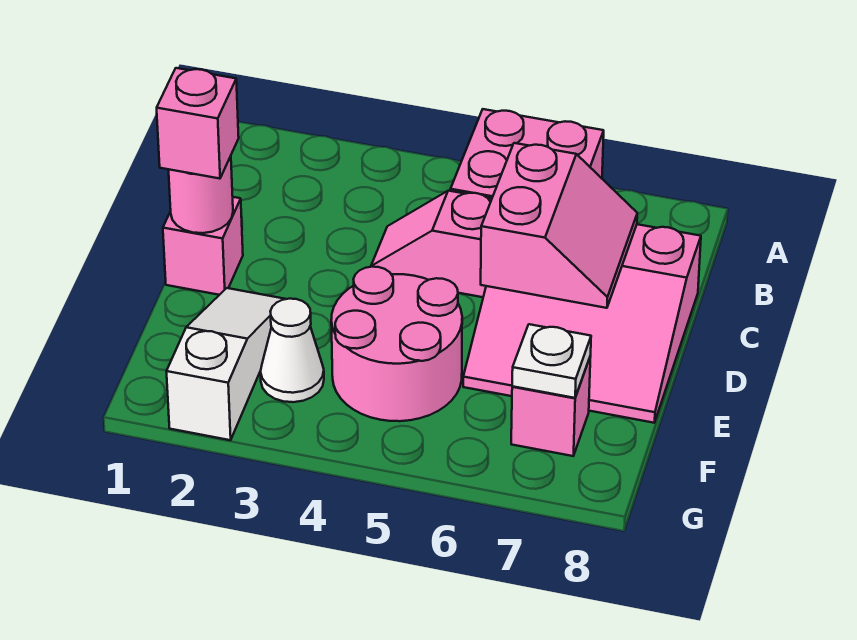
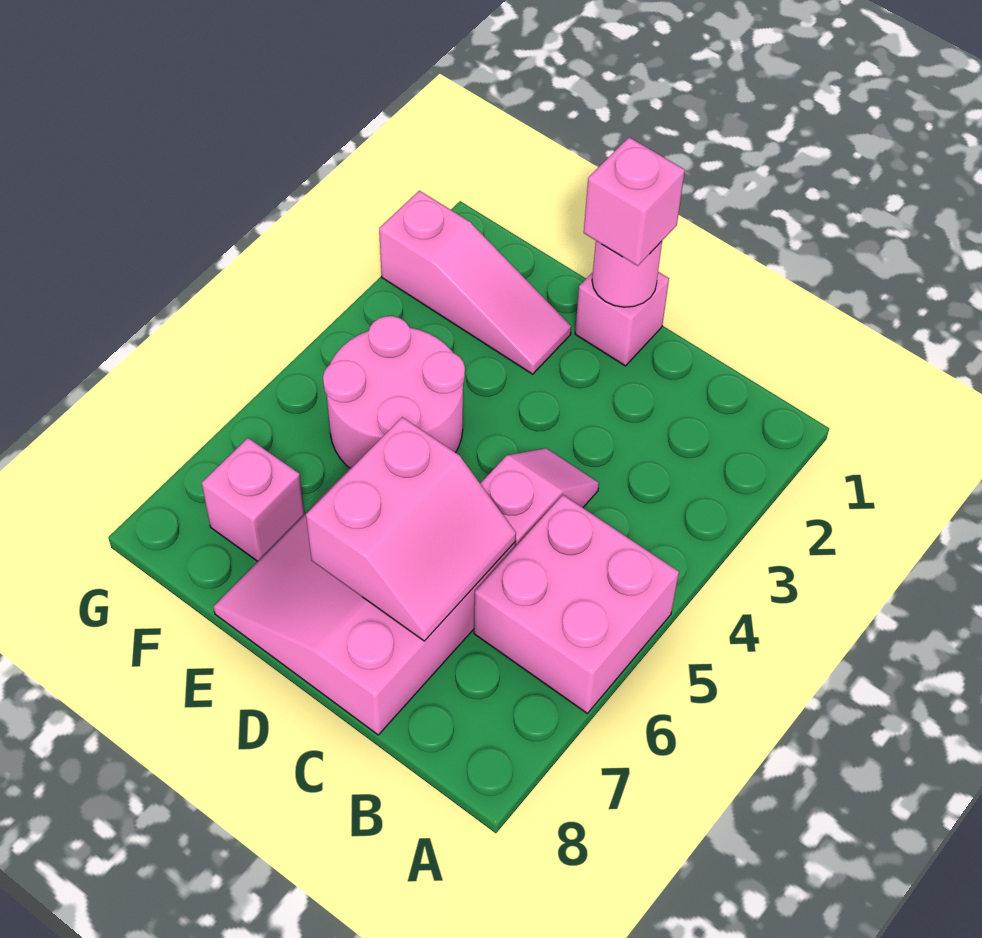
pink slope C6:D7 level 2 top 6 -> pink slope C6:D7 level 2 top D
white slope E2:G2 level 1 top G -> pink slope E2:G2 level 1 top G
white cone F3 level 1 -> none
white plate F7 level 2 -> none

